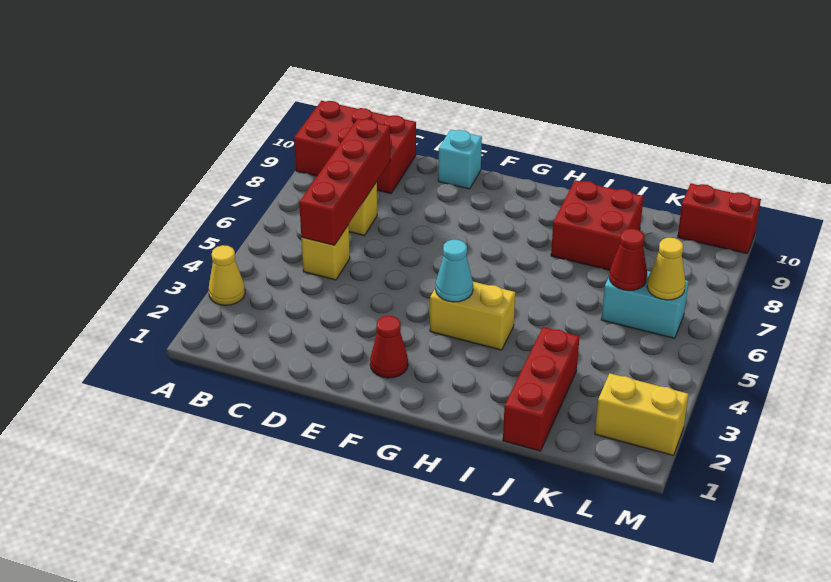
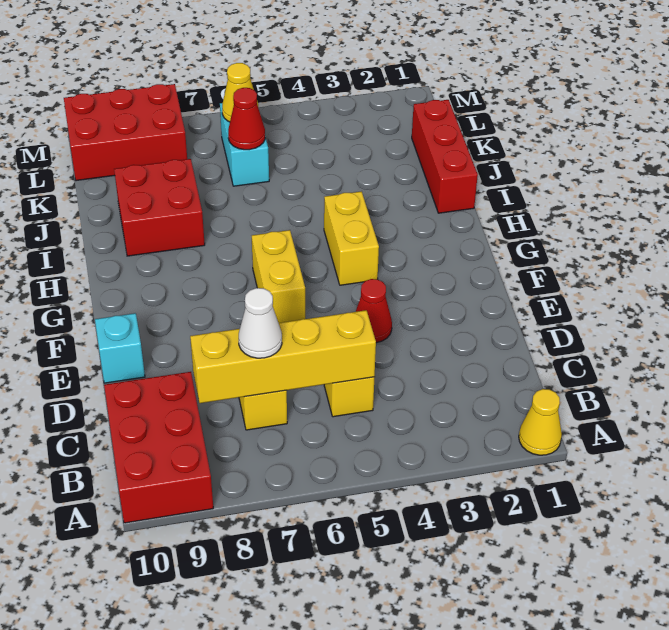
yellow cone A3 level 1 -> yellow cone A1 level 1
red brick C5:C8 level 2 -> yellow brick C5:C8 level 2
none -> white cone C7 level 3
red cone F2 level 1 -> red cone E4 level 1
cyan cone G4 level 2 -> none
red brick J1:J3 level 1 -> red brick I1:K1 level 1
yellow brick L2:M2 level 1 -> yellow brick F6:G6 level 1
red brick L10:M10 level 1 -> red brick L8:M10 level 1

